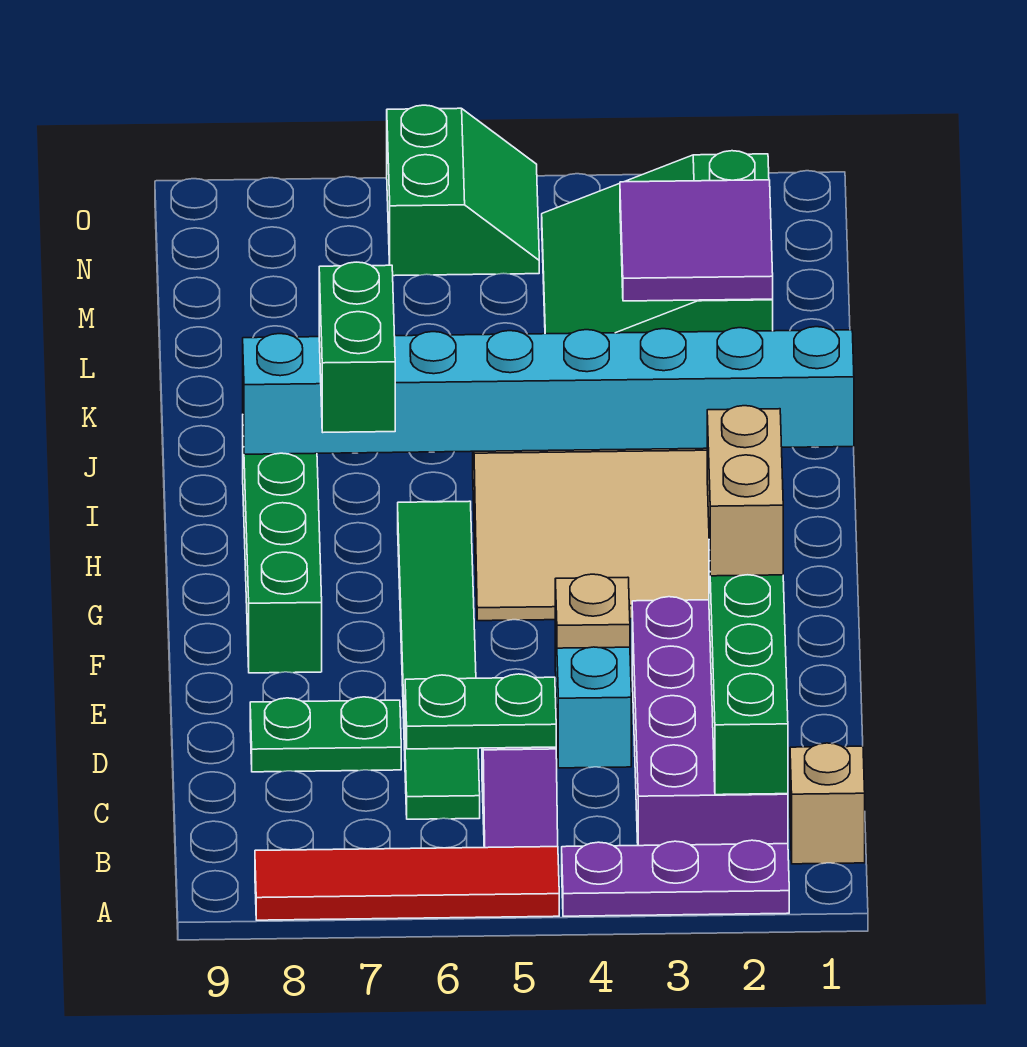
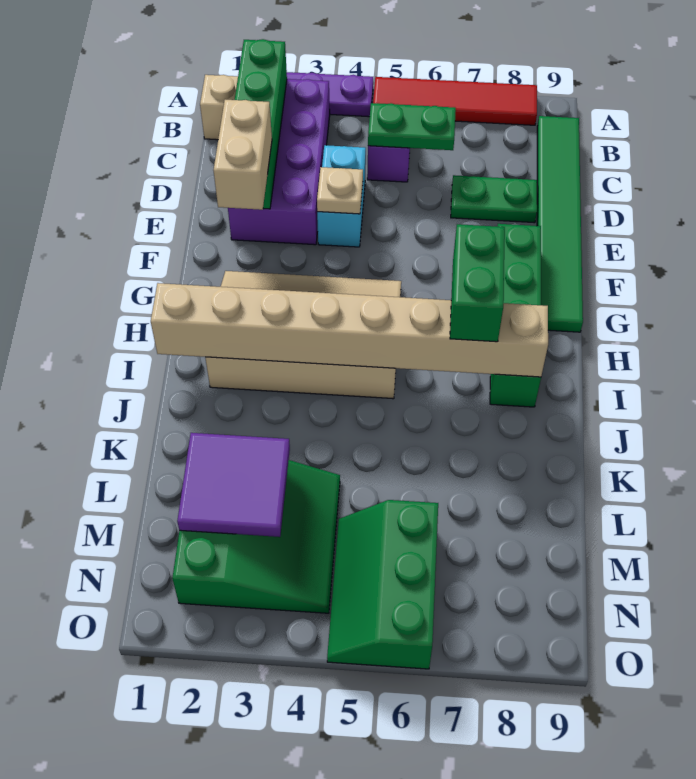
green tile C6:H6 level 1 -> green tile B9:G9 level 1
cyan brick I1:I8 level 2 -> tan brick I1:I8 level 2
green slope N5:O6 level 1 top 6 -> green slope M5:O6 level 1 top 6

